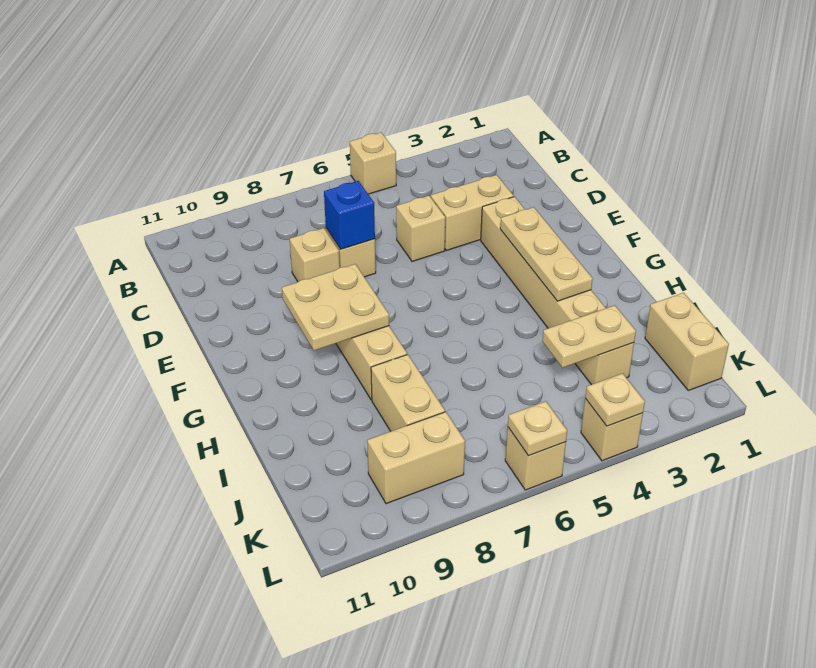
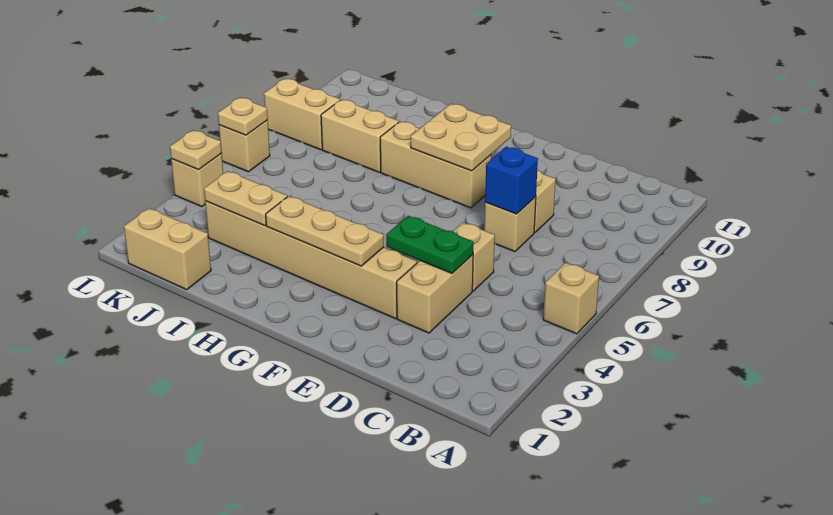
none -> green plate D4:E4 level 2
tan plate J3:J4 level 2 -> tan plate I3:J3 level 2
tan brick K8:K9 level 1 -> tan brick K8:L8 level 1

